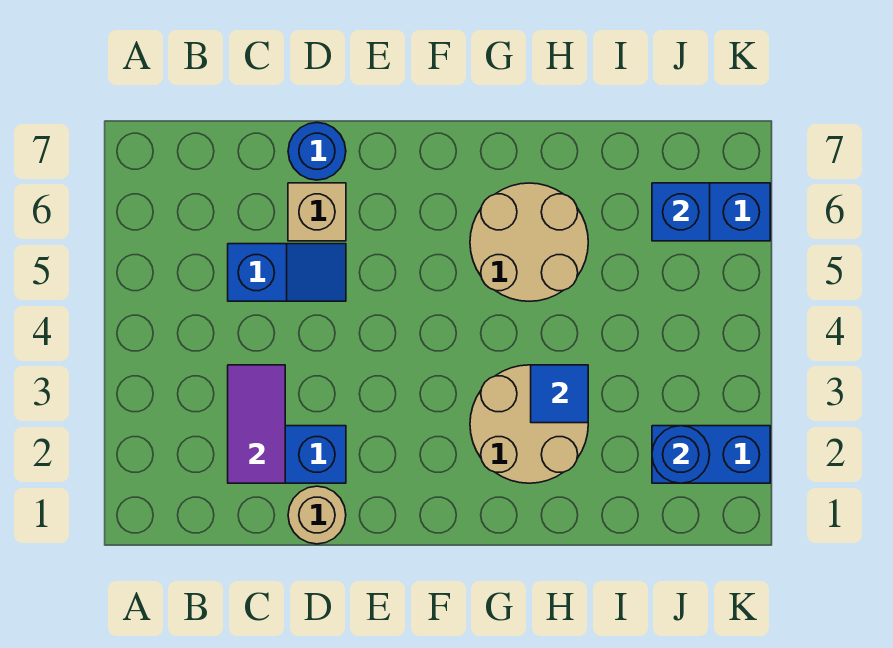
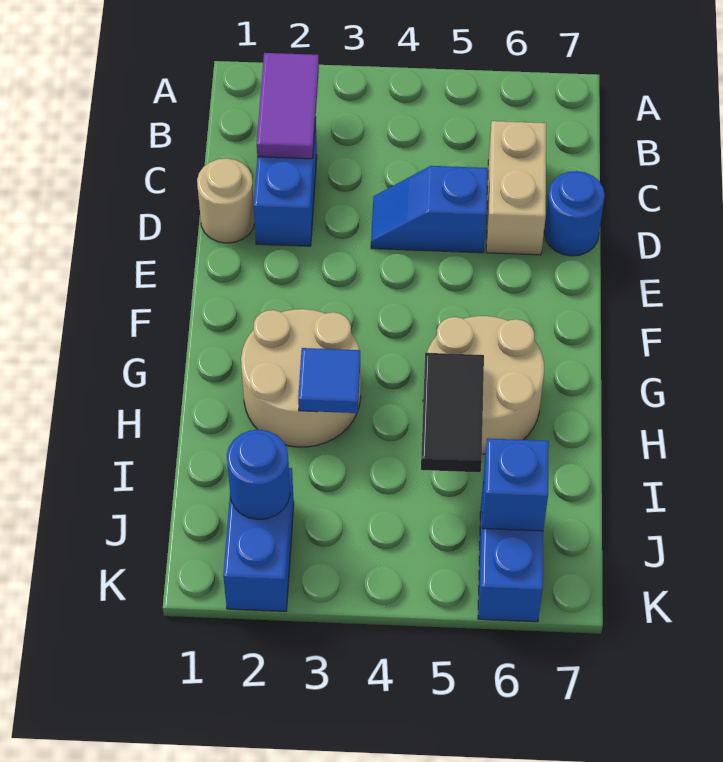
purple tile C2:C3 level 2 -> purple tile B2:C2 level 2
blue slope C5:D5 level 1 top C -> blue slope D4:D5 level 1 top 5
tan brick D6 level 1 -> tan brick C6:D6 level 1
none -> black tile H5:I5 level 2

